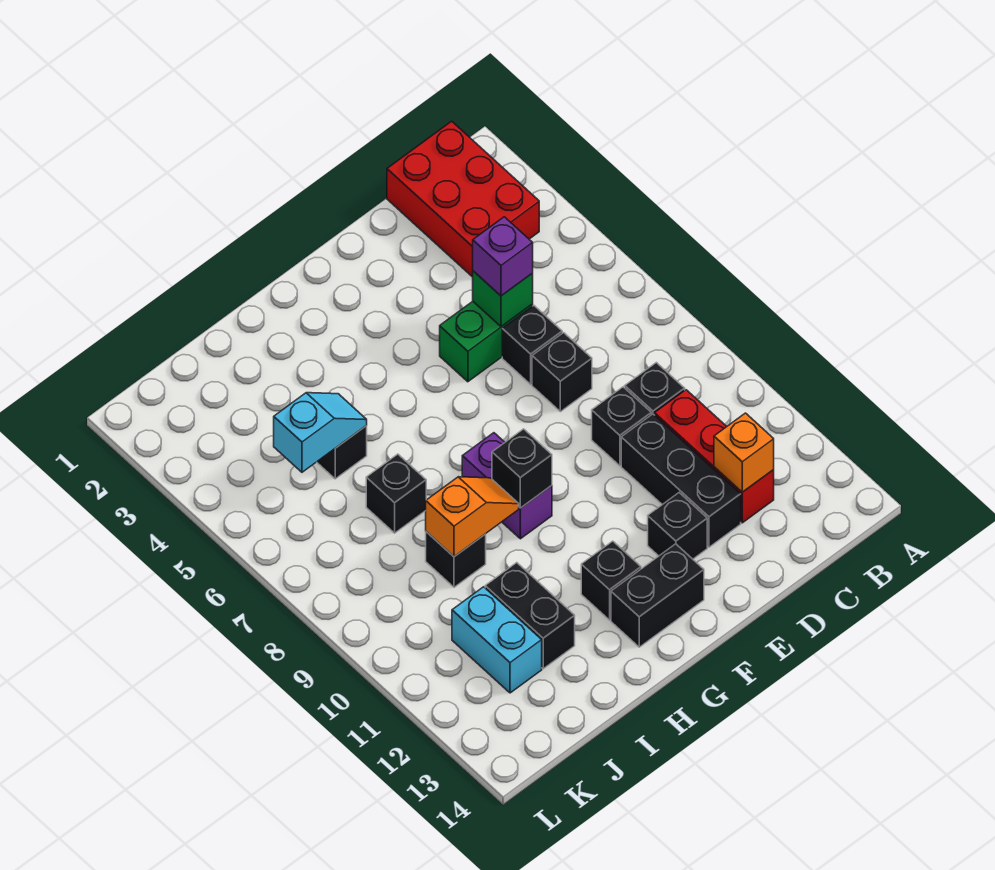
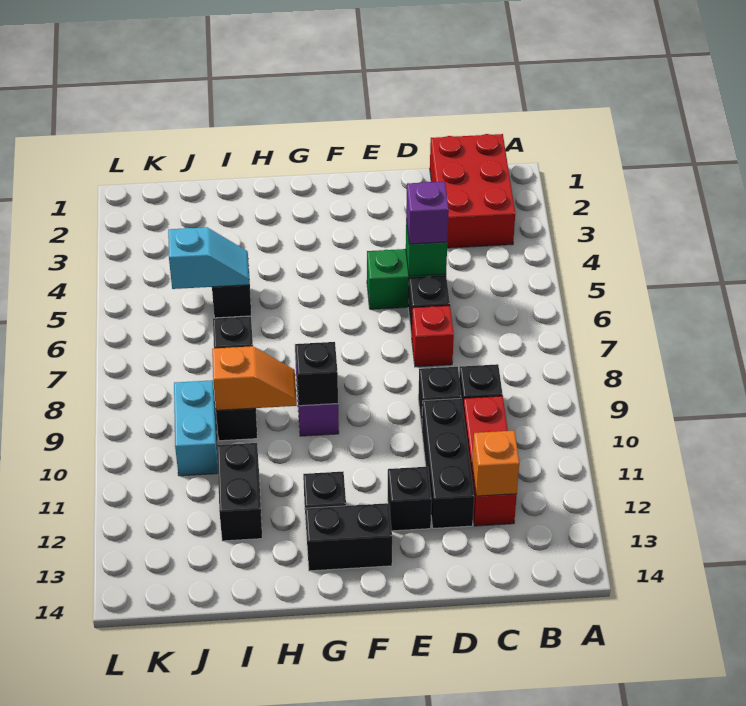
black brick D7 level 1 -> red brick D7 level 1
cyan brick J11:J12 level 1 -> cyan brick J9:J10 level 1

